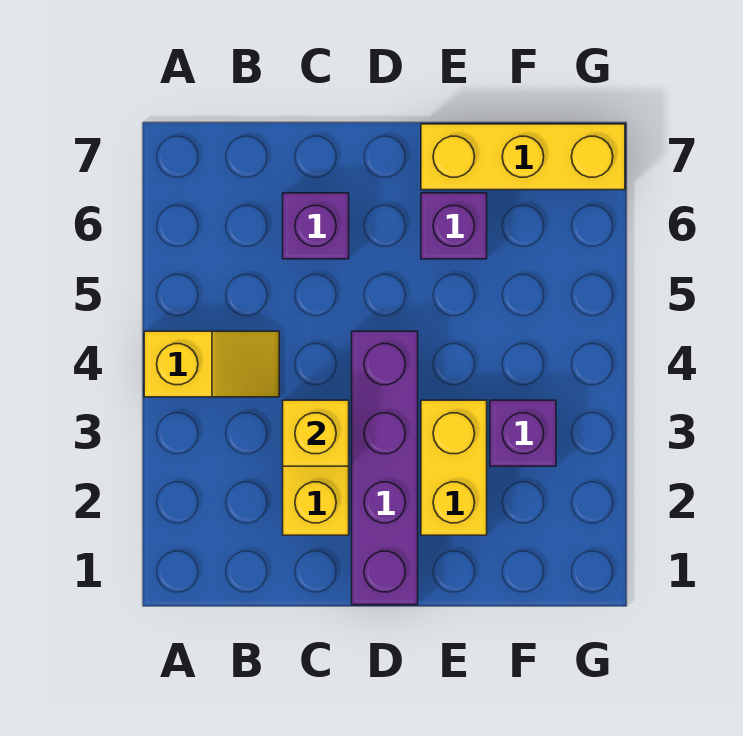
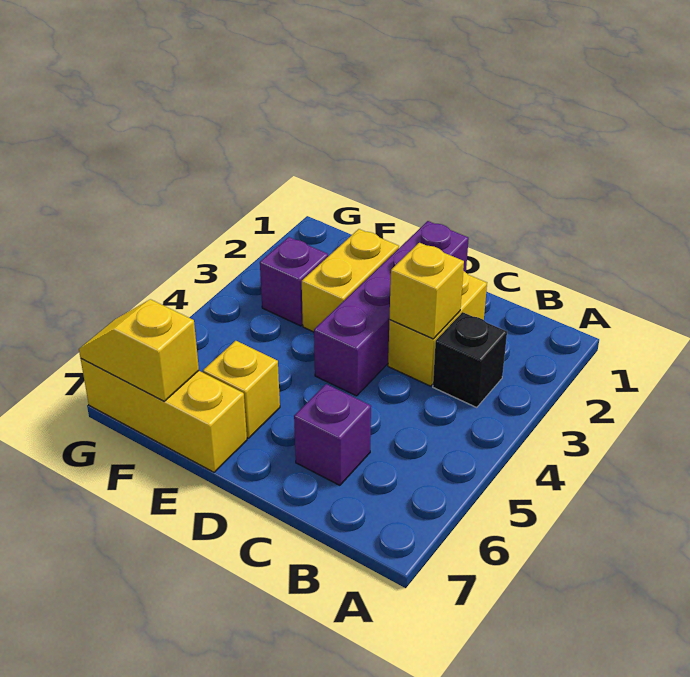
yellow slope A4:B4 level 1 top A -> yellow slope F7:G7 level 2 top F
none -> black brick B3 level 1
purple brick E6 level 1 -> yellow brick E6 level 1

